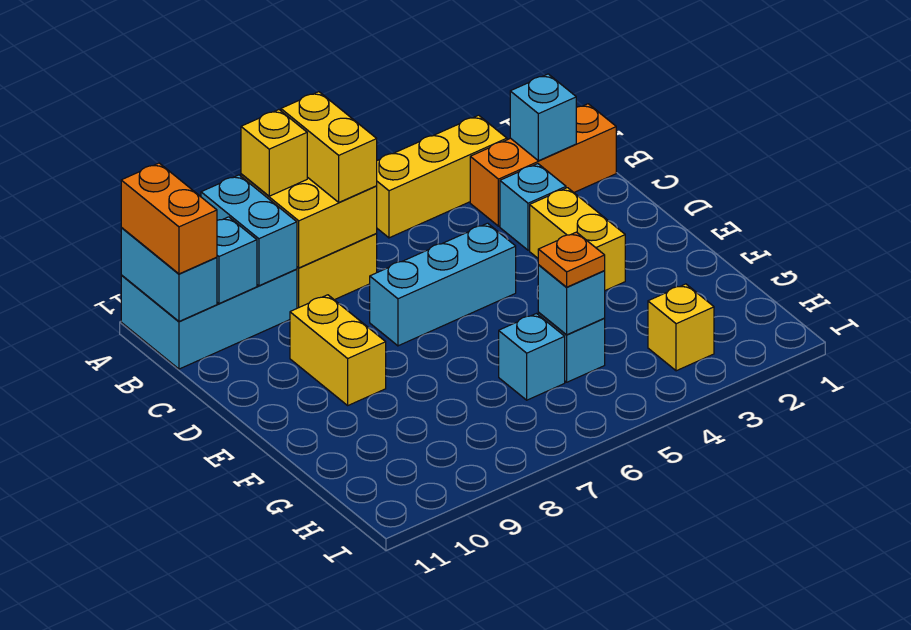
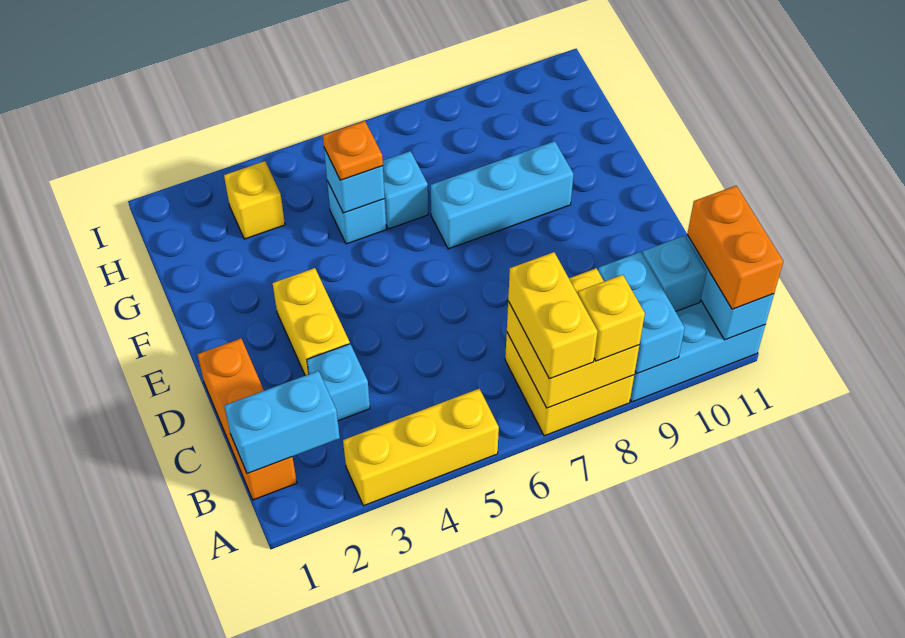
orange brick B1:B3 level 1 -> orange brick B1:D1 level 1
cyan brick B2 level 2 -> cyan brick B1:B2 level 2
cyan brick D5:D7 level 1 -> cyan brick F7:F9 level 1
yellow brick D9:E9 level 1 -> none

